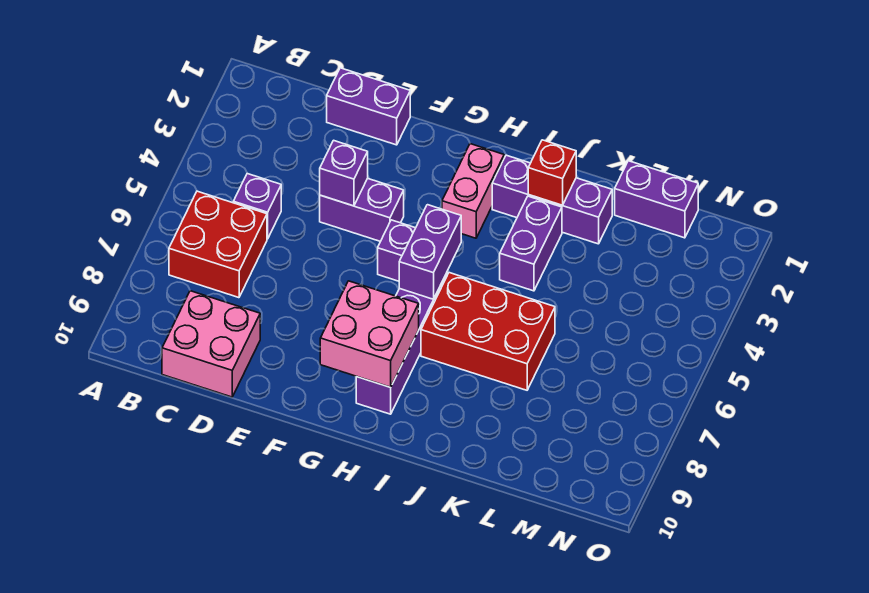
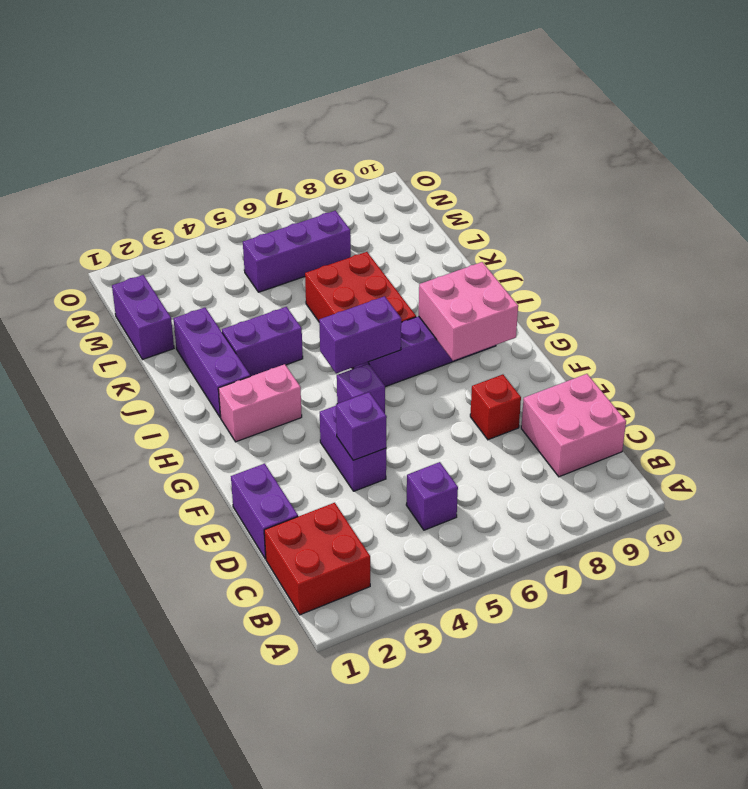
red brick B6:C7 level 1 -> red brick B1:C2 level 1
red brick J2 level 2 -> red brick E8 level 1
none -> purple brick M5:M7 level 1

